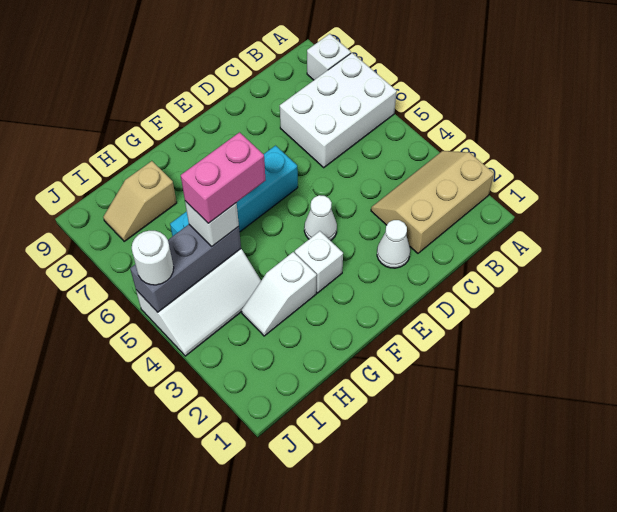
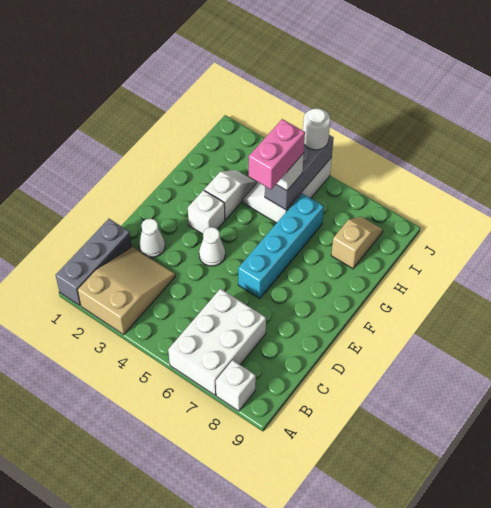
none -> grey brick A1:C1 level 1
tan slope A2:C3 level 1 top 2 -> tan slope A2:C3 level 1 top A

